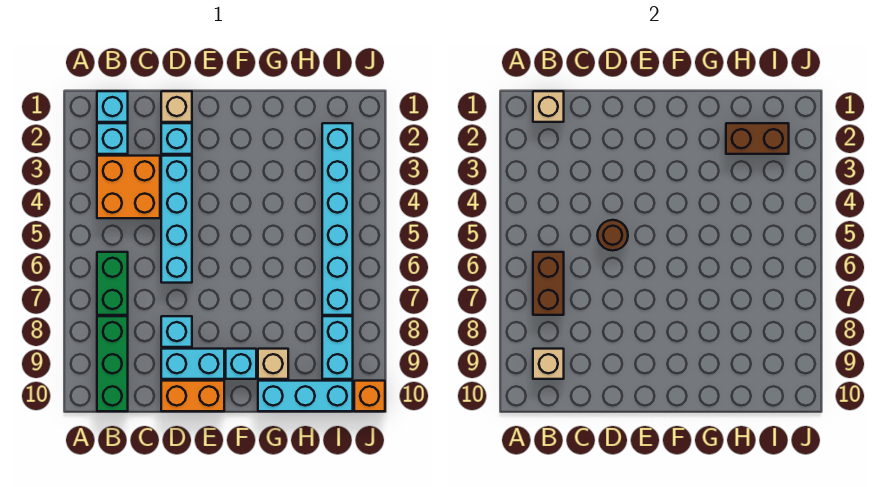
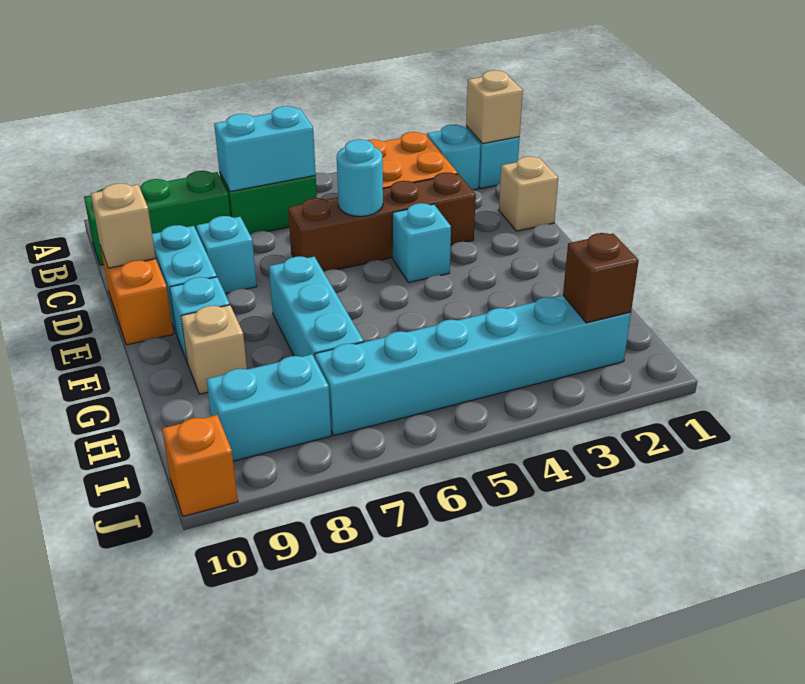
brown brick B6:B7 level 2 -> cyan brick B6:B7 level 2
tan brick B9 level 2 -> tan brick D10 level 2
cyan brick D2 level 1 -> cyan brick E4 level 1
cyan brick D3:D6 level 1 -> brown brick D3:D6 level 1
brown round brick D5 level 2 -> cyan round brick D5 level 2
cyan brick G10:I10 level 1 -> cyan brick F7:H7 level 1
brown brick H2:I2 level 2 -> brown brick I2 level 2

